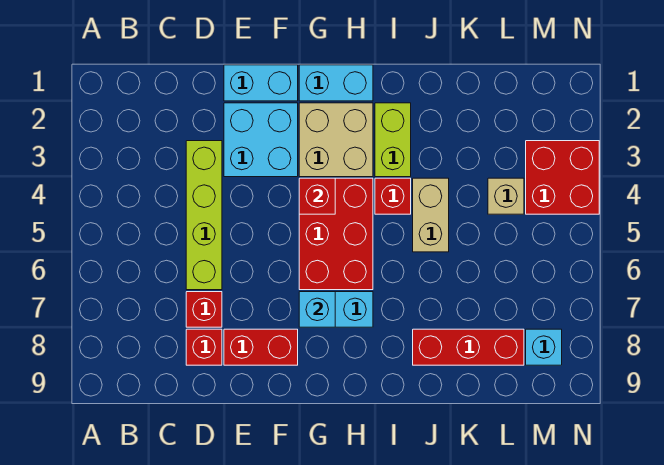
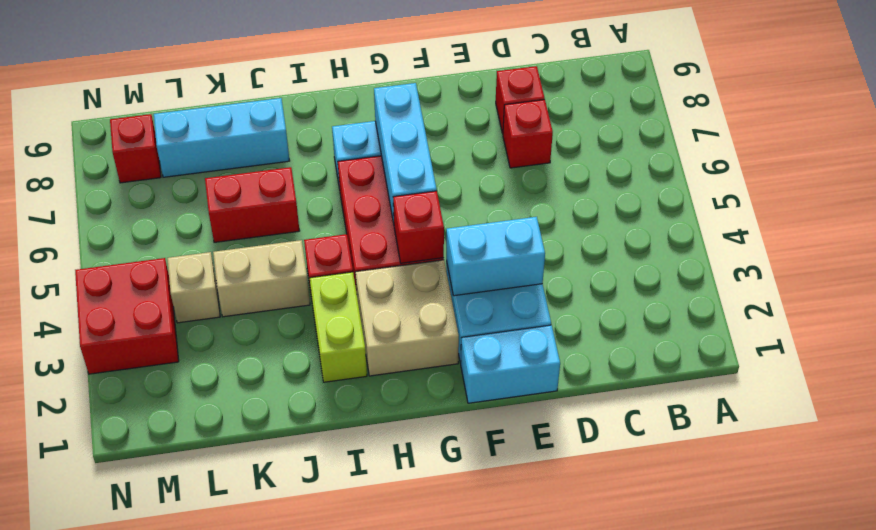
lime brick D3:D6 level 1 -> none
red brick E8:F8 level 1 -> red brick J6:K6 level 1
cyan brick G1:H1 level 1 -> cyan brick E3:F3 level 2
cyan brick G7 level 2 -> cyan brick G5:G7 level 2
tan brick J4:J5 level 1 -> tan brick J4:K4 level 1
red brick J8:L8 level 1 -> cyan brick J8:L8 level 1
cyan brick M8 level 1 -> red brick M8 level 1

